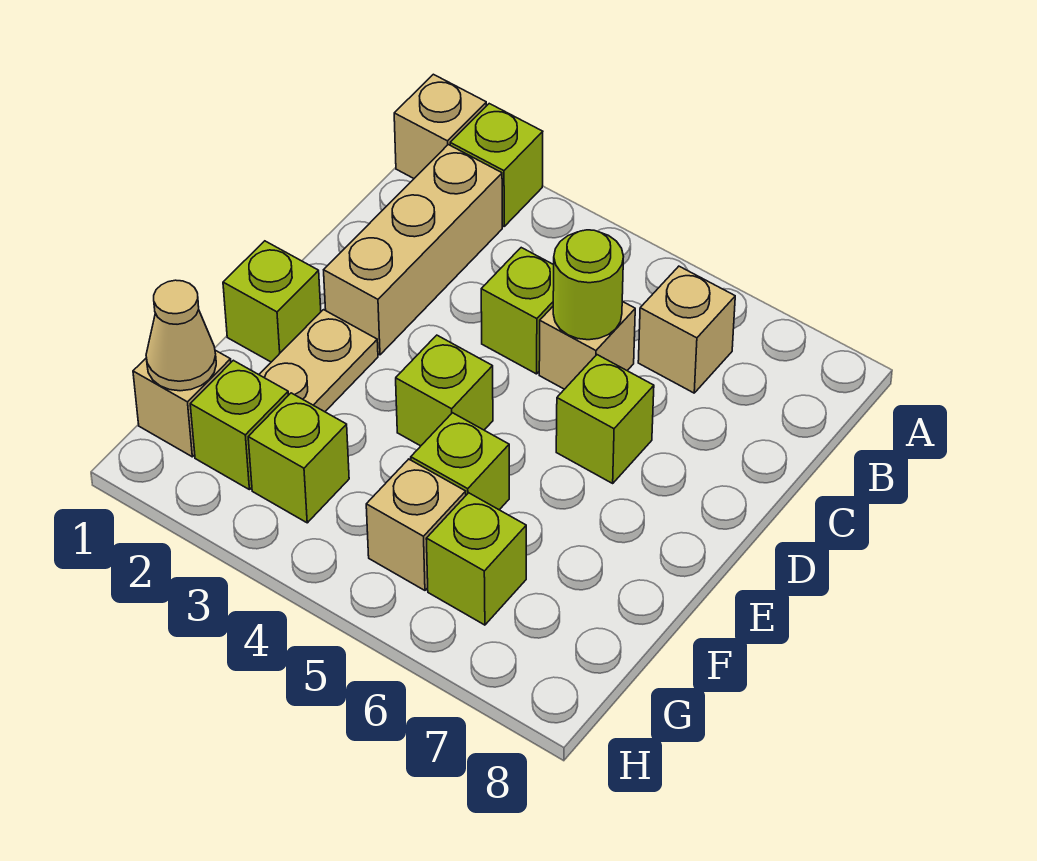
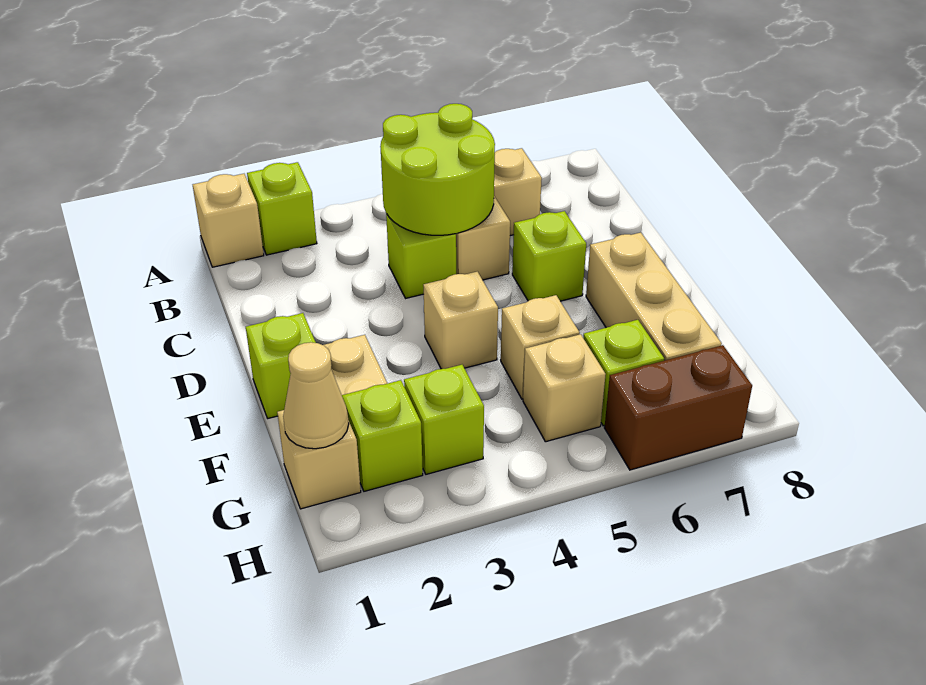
tan brick B2:D2 level 1 -> tan brick E7:G7 level 1
lime round brick C5 level 2 -> lime round brick B4:C5 level 2
lime brick E4 level 1 -> tan brick E4 level 1
lime brick F5 level 1 -> tan brick F5 level 1
none -> brown brick H6:H7 level 1

